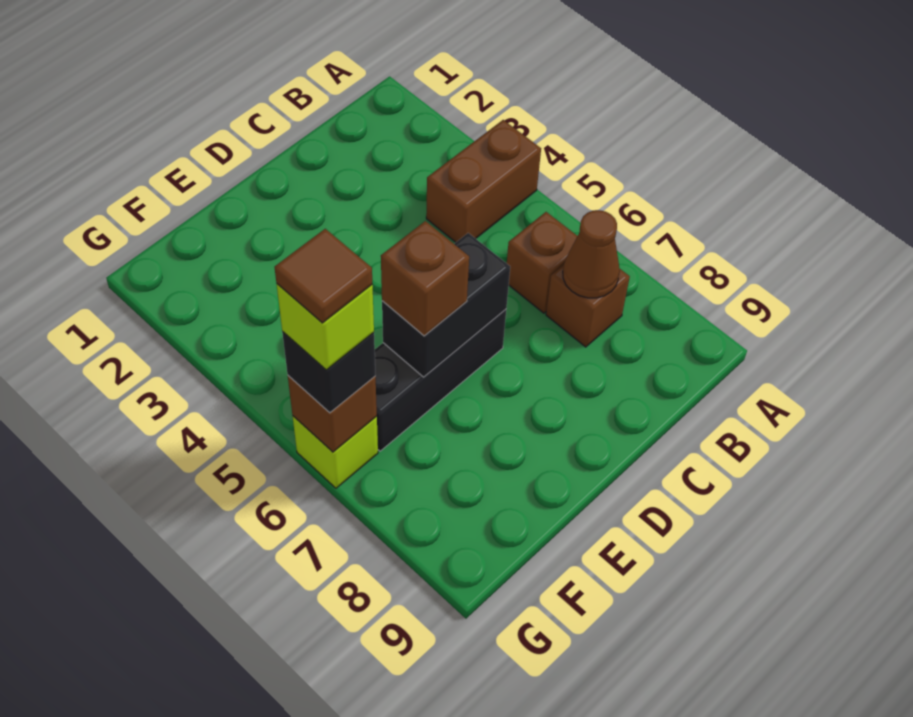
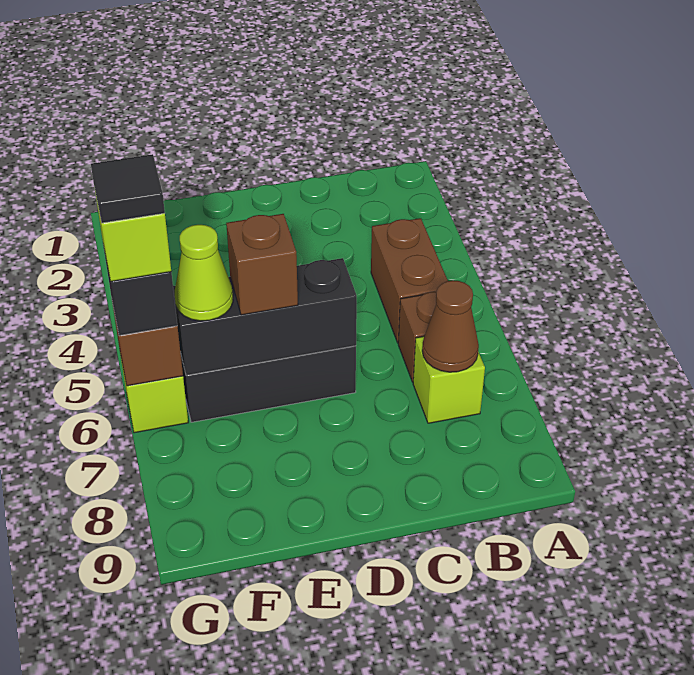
brown brick A4:B4 level 1 -> brown brick B4:B5 level 1
brown brick B7 level 1 -> lime brick B7 level 1
black brick D6:E6 level 2 -> black brick D6:F6 level 2
none -> lime cone F6 level 3
brown tile G6 level 5 -> black tile G6 level 5

